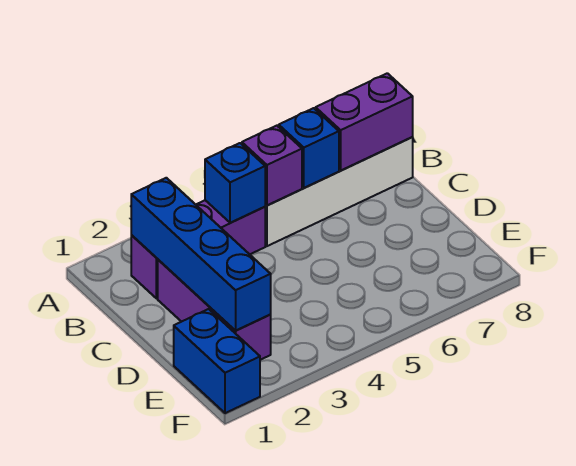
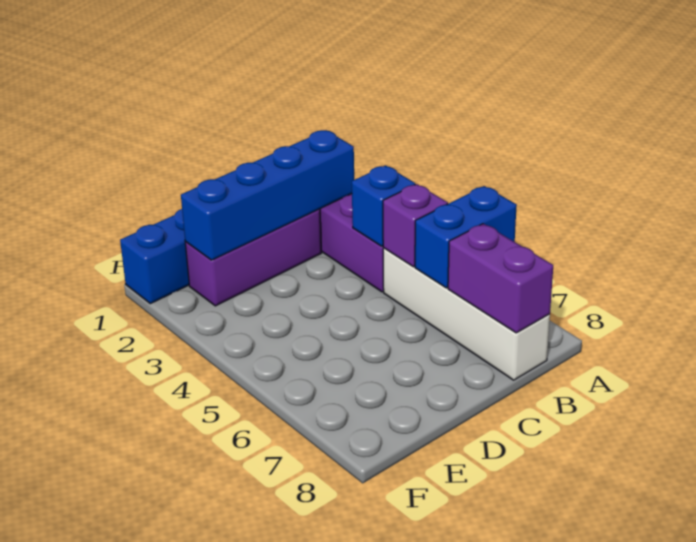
blue brick B6 level 2 -> blue brick A6:B6 level 2

